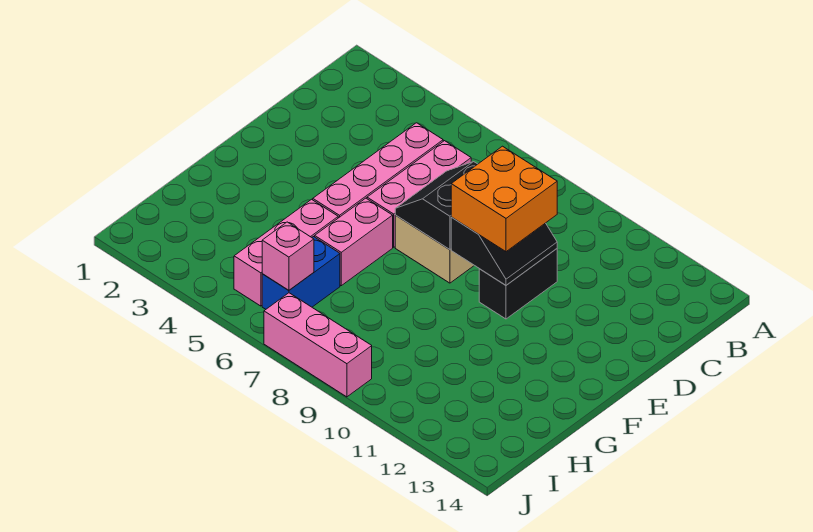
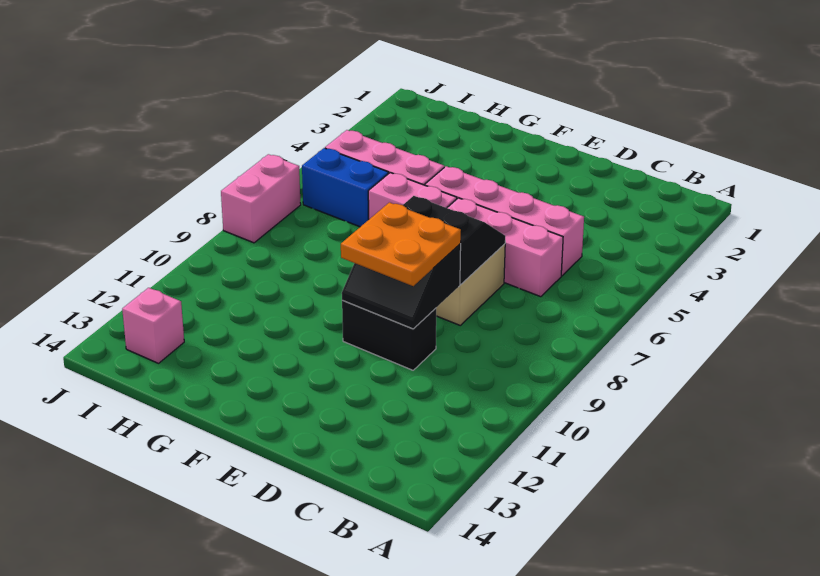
orange brick D9:E10 level 3 -> orange plate D9:E10 level 3
pink brick I6 level 2 -> pink brick I13 level 1
pink brick J7:J9 level 1 -> pink brick J7:J8 level 1

